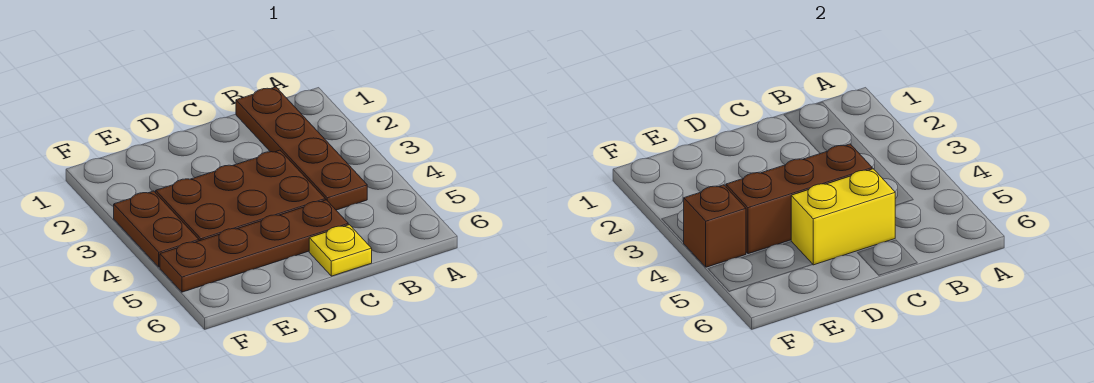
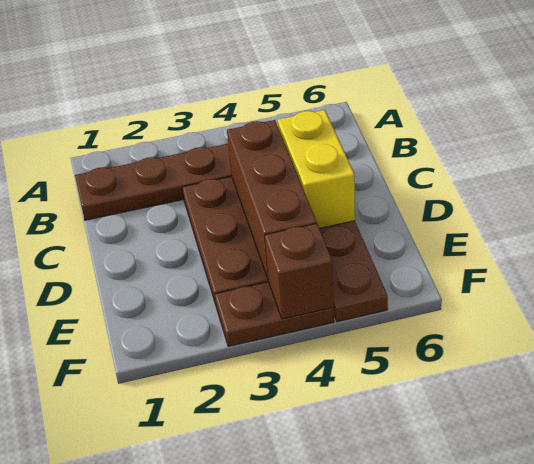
yellow plate C6 level 1 -> none

